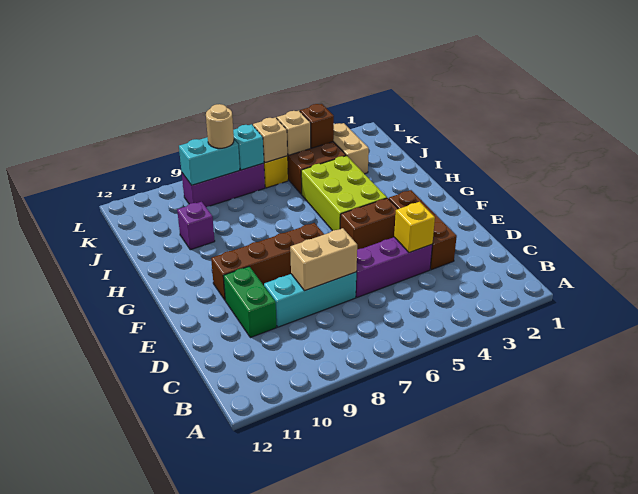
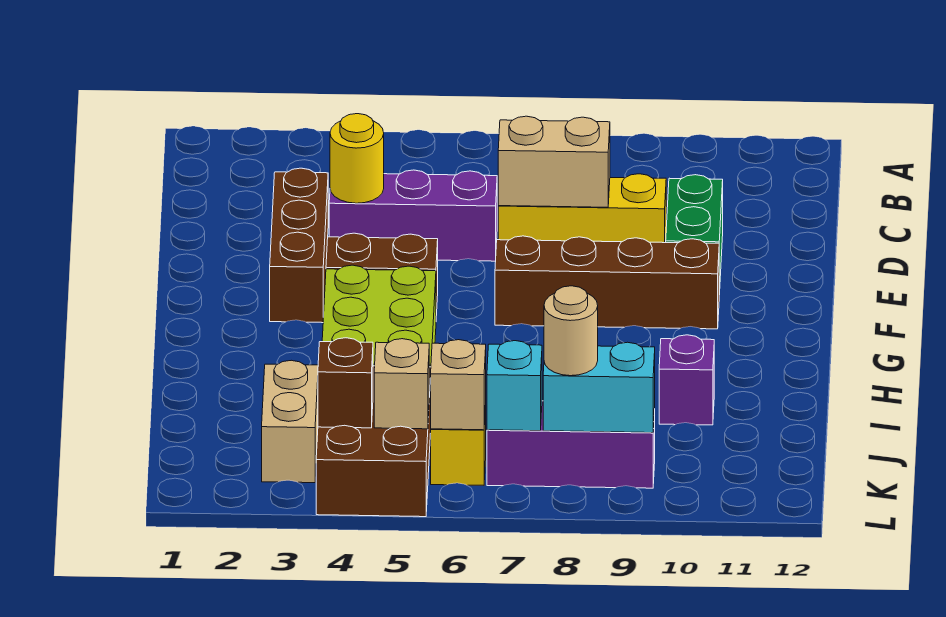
yellow brick D4 level 2 -> yellow round brick D4 level 2
cyan brick D7:D9 level 1 -> yellow brick D7:D9 level 1

